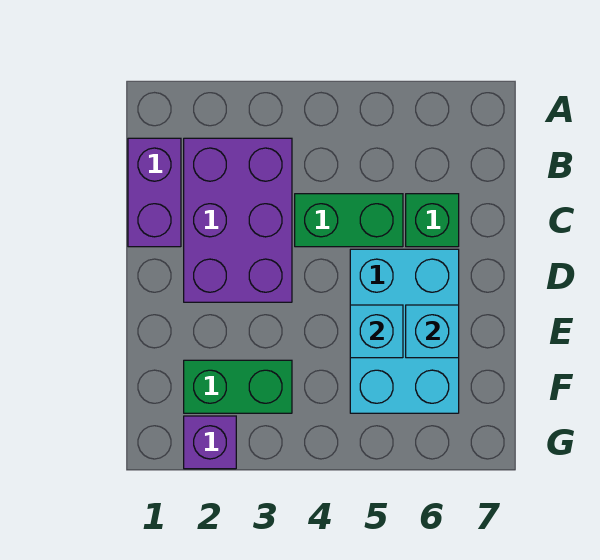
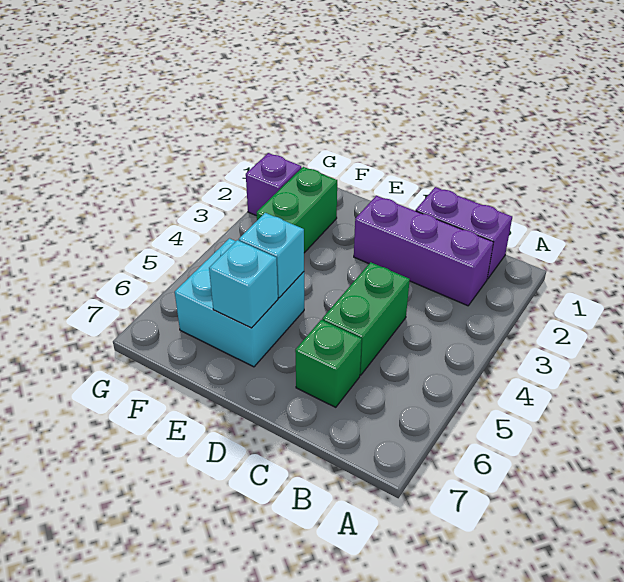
purple brick B2:D3 level 1 -> purple brick B2:D2 level 1
cyan brick D5:F6 level 1 -> cyan brick E5:F6 level 1

